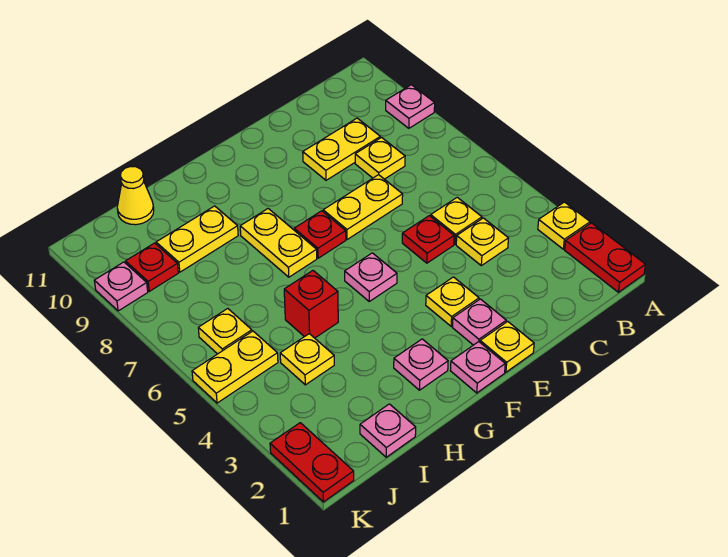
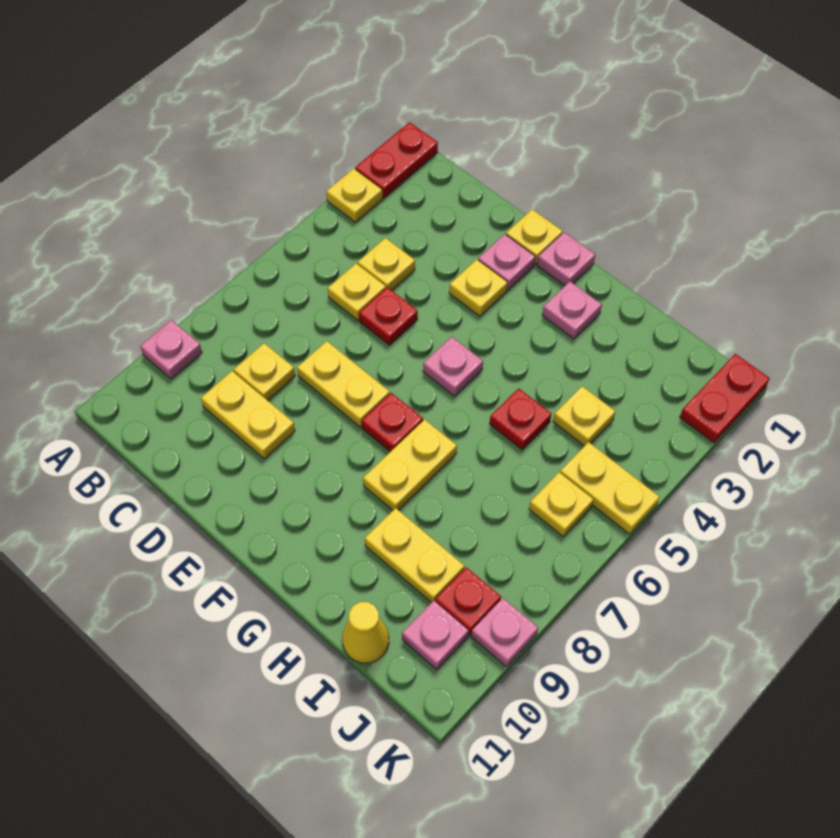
red brick H5 level 1 -> red plate H5 level 1
pink plate I1 level 1 -> pink plate J10 level 1

